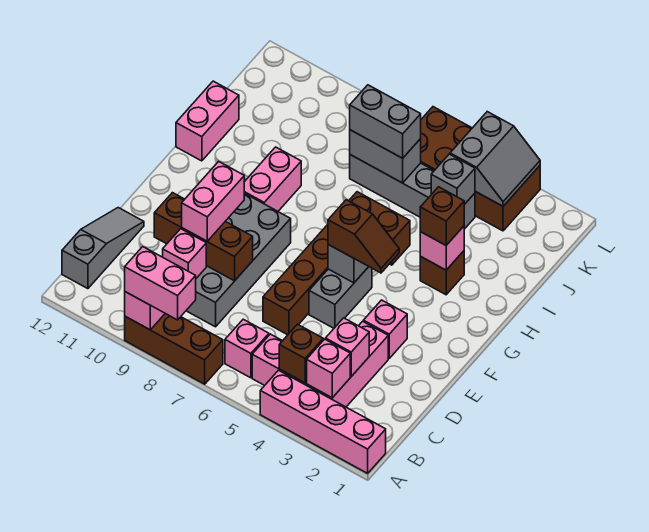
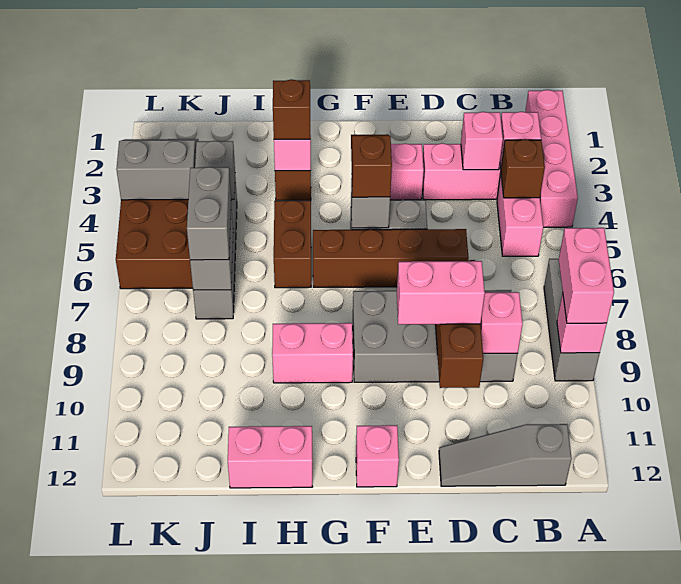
brown brick A7:A9 level 1 -> grey brick A7:A9 level 1
pink brick B6 level 1 -> pink brick F12 level 1

